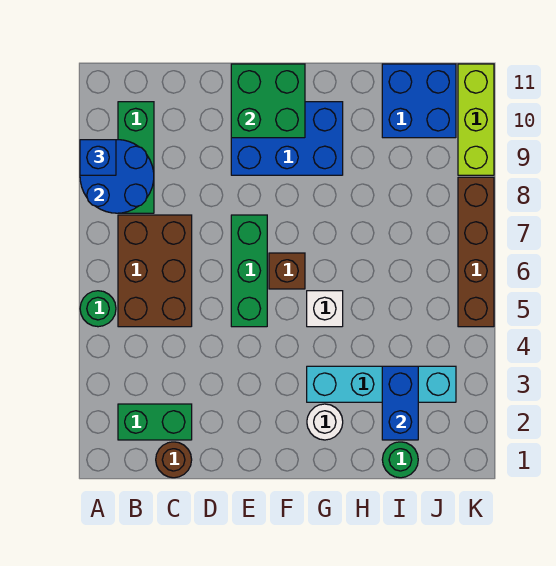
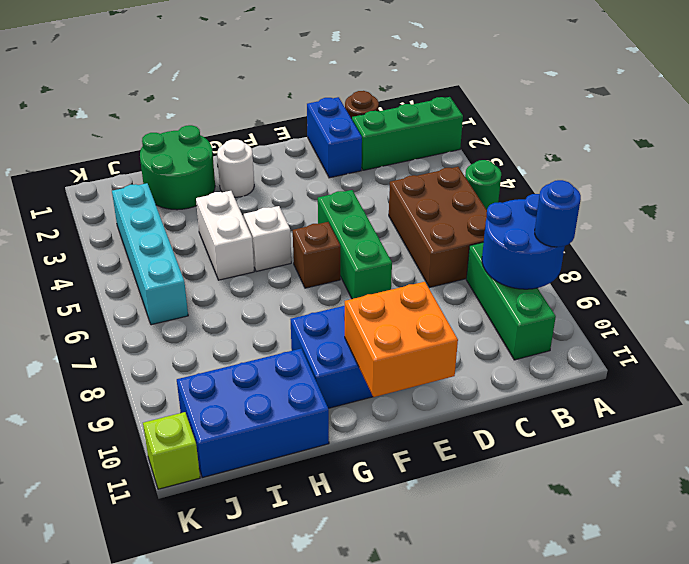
blue brick A9 level 3 -> blue round brick A9 level 3
green brick B2:C2 level 1 -> green brick A2:C2 level 1
green brick E10:F11 level 2 -> orange brick E10:F11 level 2
cyan brick G3:J3 level 1 -> cyan brick J3:J6 level 1
none -> white brick H4:H5 level 1
green round brick I1 level 1 -> green round brick H1:I2 level 1
blue brick I2:I3 level 2 -> blue brick D1:D2 level 1
blue brick I10:J11 level 1 -> blue brick H10:J11 level 1
brown brick K5:K8 level 1 -> none
lime brick K9:K11 level 1 -> lime brick K11 level 1

